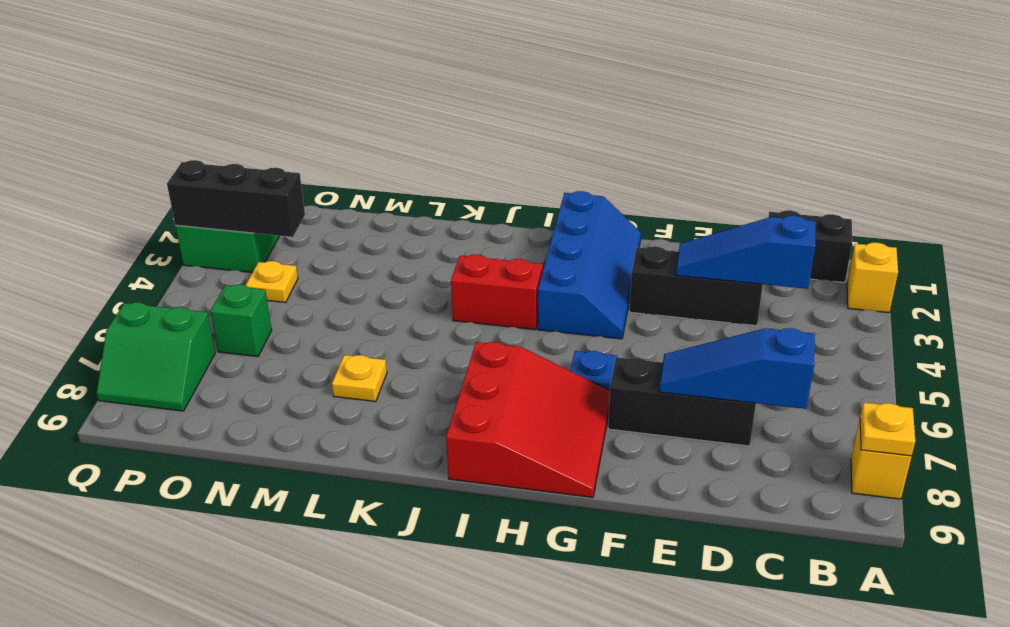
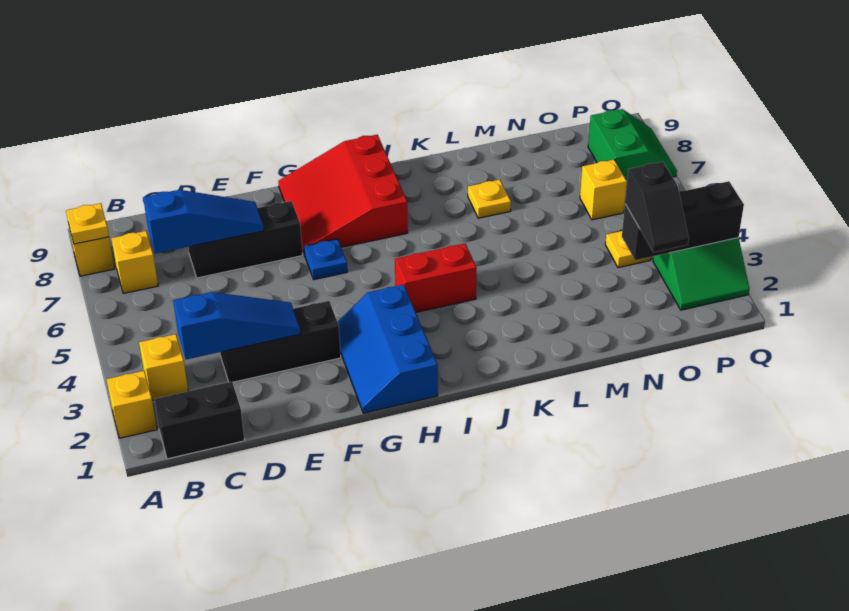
none -> yellow brick B3 level 1
none -> yellow brick B7 level 1
blue slope G1:H4 level 1 top H -> blue slope G1:H3 level 1 top H
none -> black slope O2:O3 level 3 top 3
green brick O6 level 1 -> yellow brick O6 level 1
green slope P7:Q8 level 1 top 7 -> green slope P7:Q8 level 1 top P

